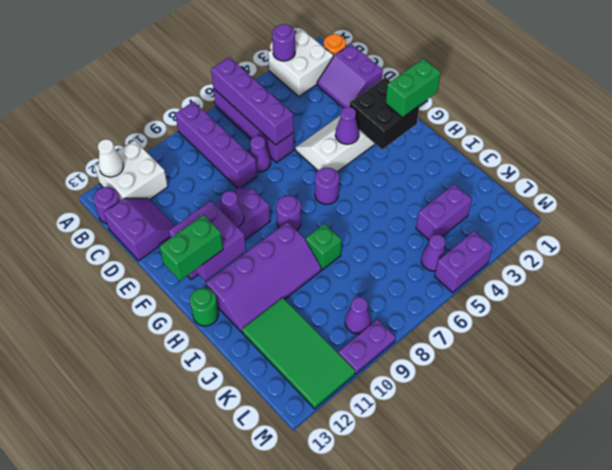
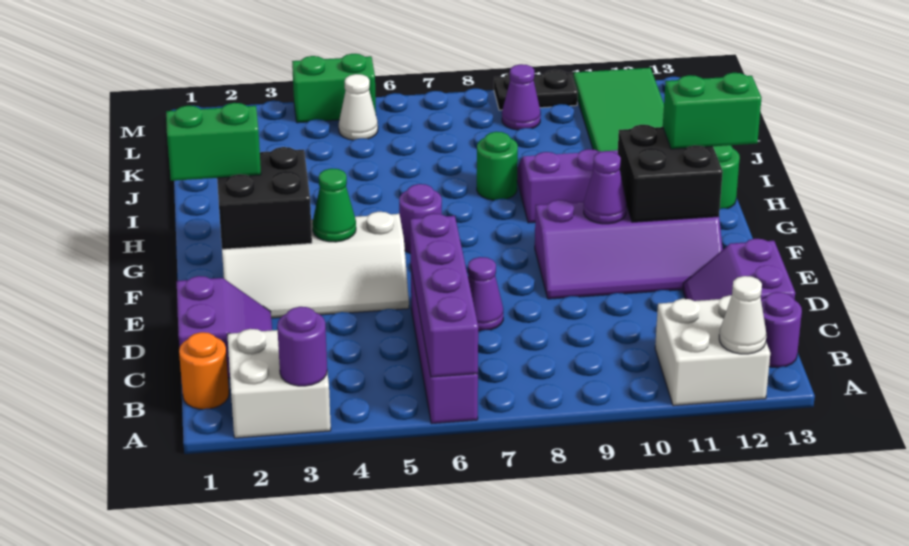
purple brick A8:D8 level 1 -> none
purple cone F4 level 2 -> green cone F4 level 2
purple brick F11:G12 level 2 -> black brick F11:G12 level 2
purple round brick G8 level 1 -> none
green brick I8 level 1 -> green round brick I8 level 1
purple brick K3:K4 level 1 -> none
purple cone L5 level 1 -> white cone L5 level 1
purple brick M4:M5 level 1 -> green brick M4:M5 level 1
purple plate M9:M10 level 1 -> black plate M9:M10 level 1

